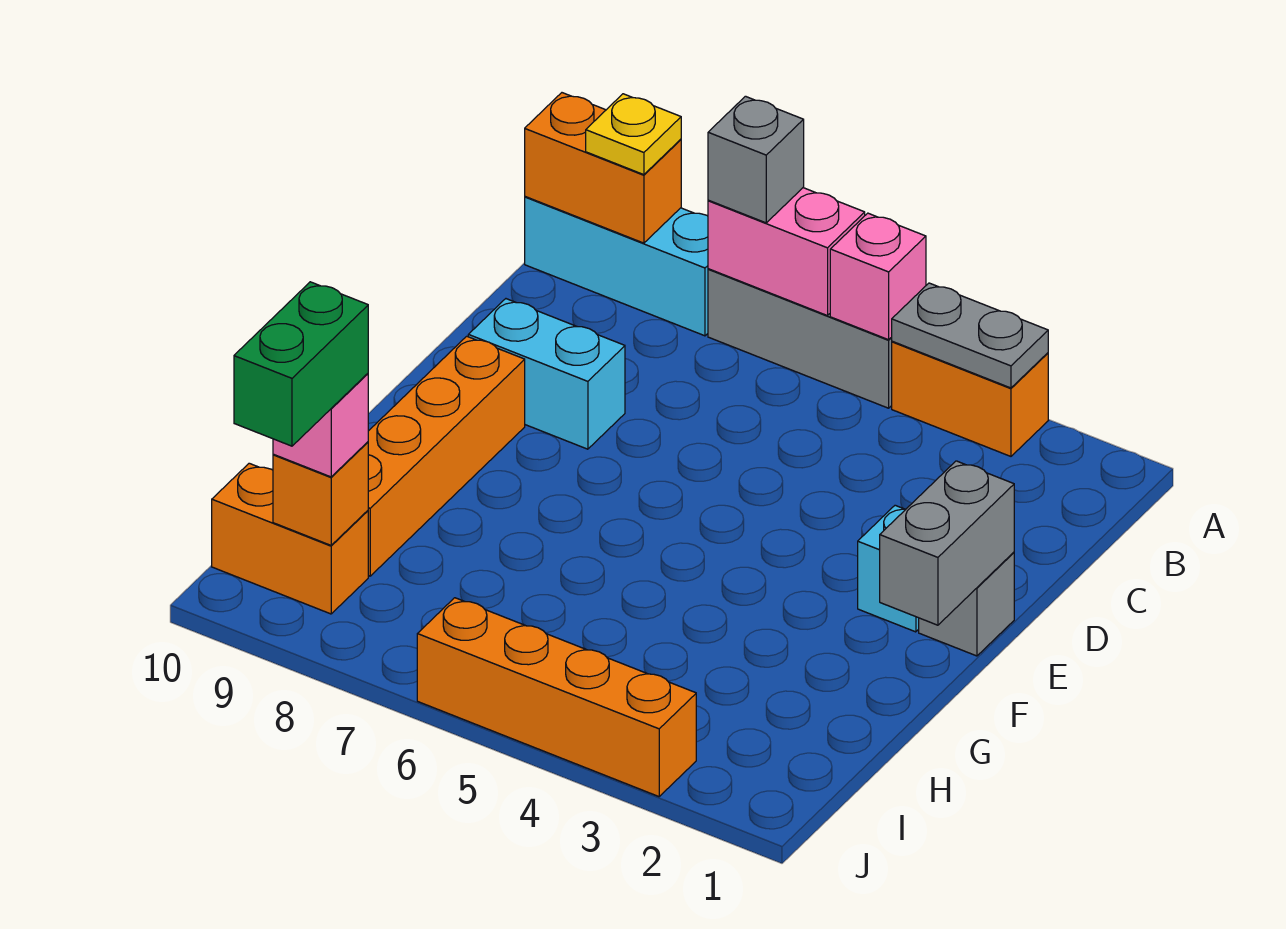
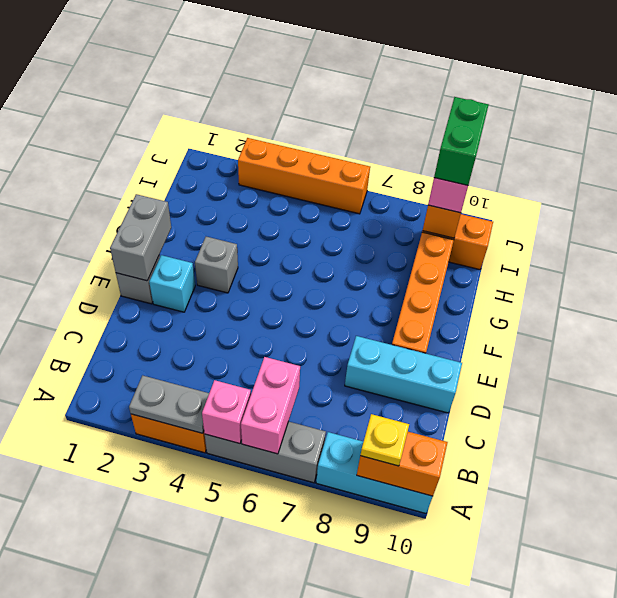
pink brick A6:A7 level 2 -> pink brick A6:B6 level 2
grey brick A7 level 3 -> grey brick F3 level 1
cyan brick D8:D9 level 1 -> cyan brick D8:D10 level 1

